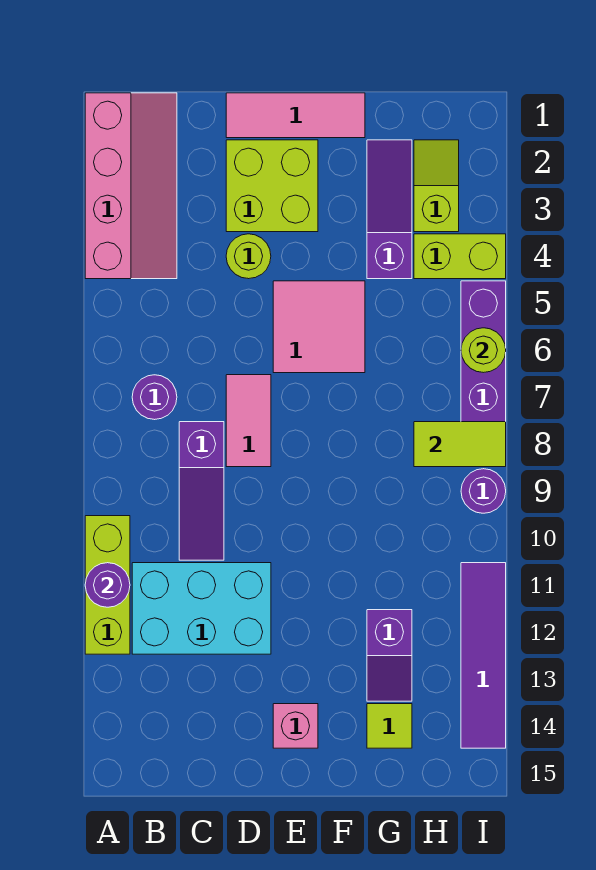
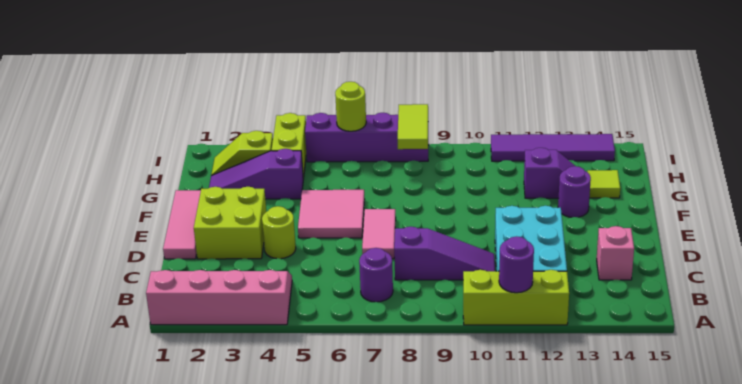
pink tile D7:D8 level 1 -> pink tile D7:E7 level 1
pink brick E14 level 1 -> pink brick C14 level 1
purple round brick I9 level 1 -> purple round brick F13 level 1

